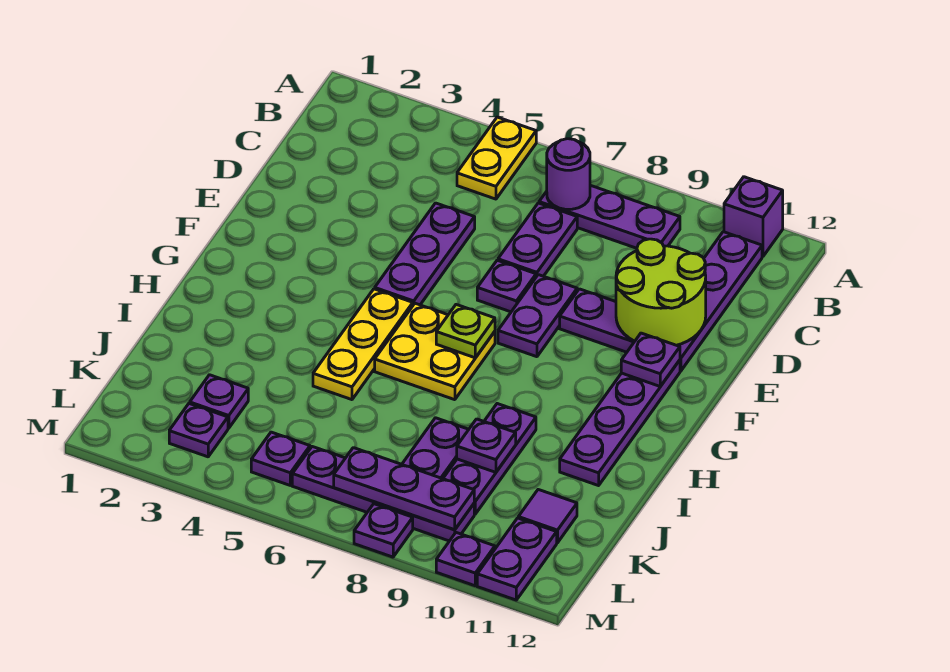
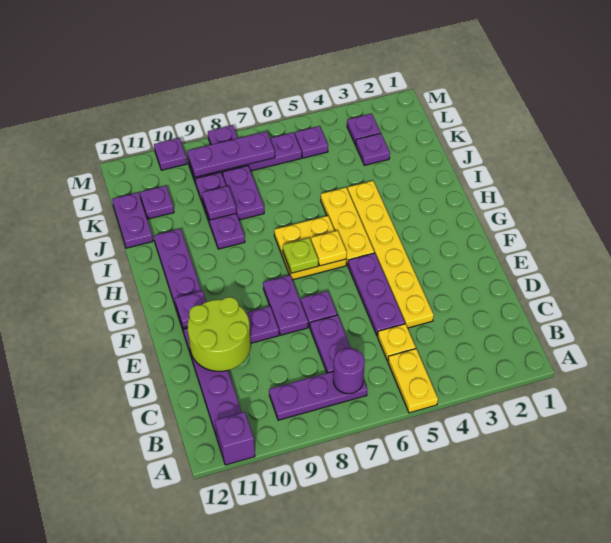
none -> yellow plate C5 level 1
none -> yellow plate D4:I4 level 1
none -> yellow plate G6 level 2
purple tile K11 level 1 -> purple plate K11 level 1
purple plate L11:M11 level 1 -> purple plate J12:K12 level 1

